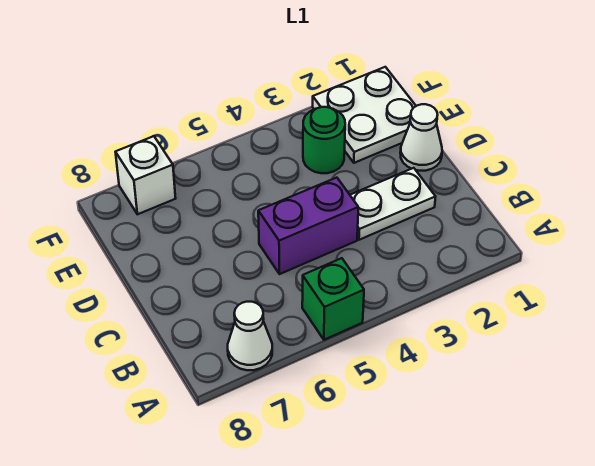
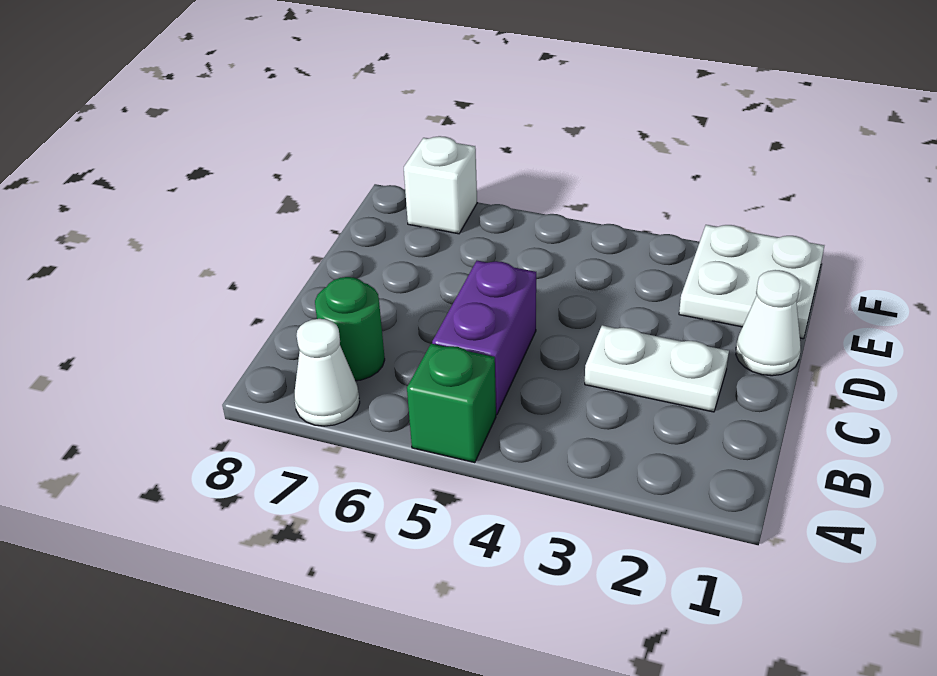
purple brick C4:C5 level 1 -> purple brick B5:C5 level 1
green round brick E3 level 1 -> green round brick B7 level 1

